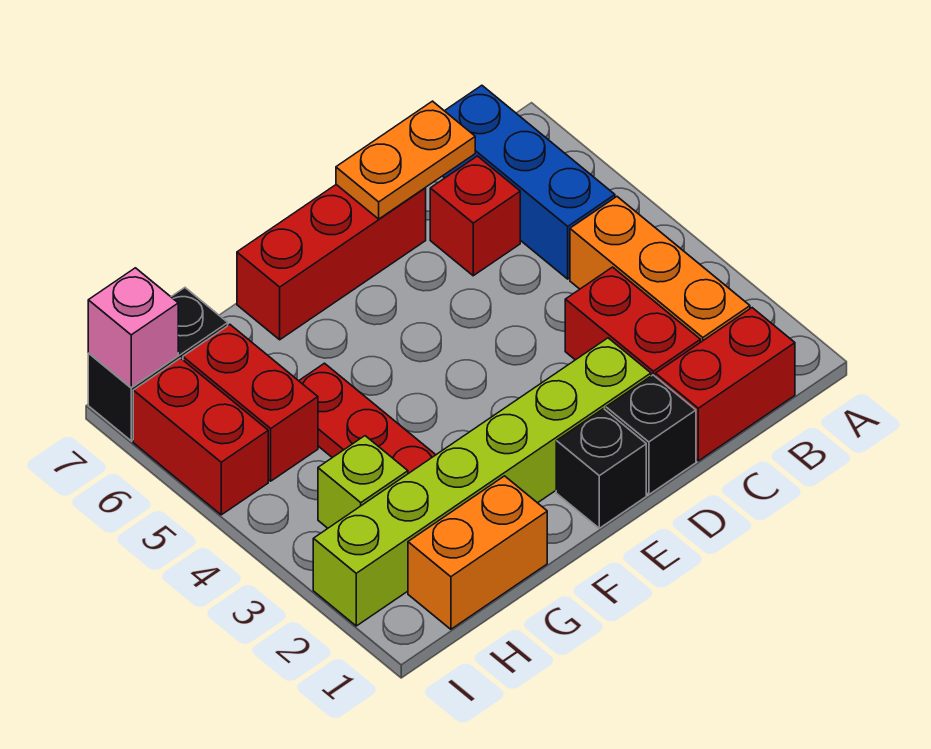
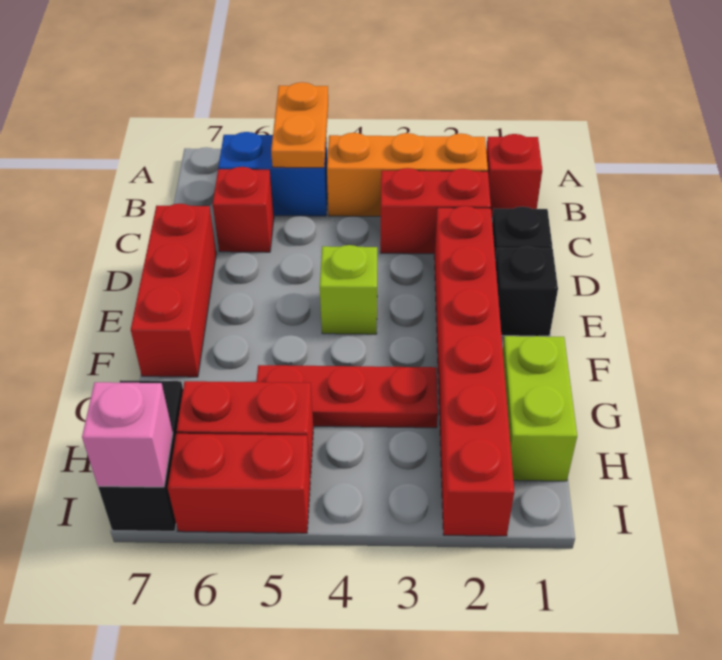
red brick B1:C1 level 1 -> red brick B1 level 1
blue brick B5:B7 level 1 -> blue brick B5:B6 level 1
orange plate C7:D7 level 2 -> orange plate A5:B5 level 2
lime brick D2:I2 level 1 -> red brick D2:I2 level 1
orange brick G1:H1 level 1 -> lime brick G1:H1 level 1
lime brick H3 level 1 -> lime brick E4 level 1

